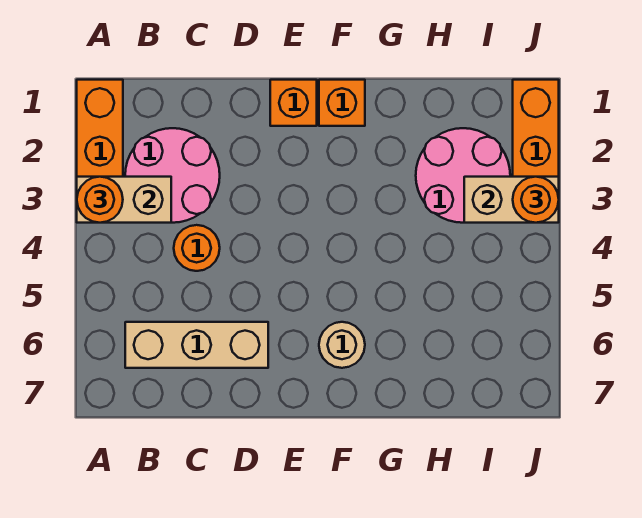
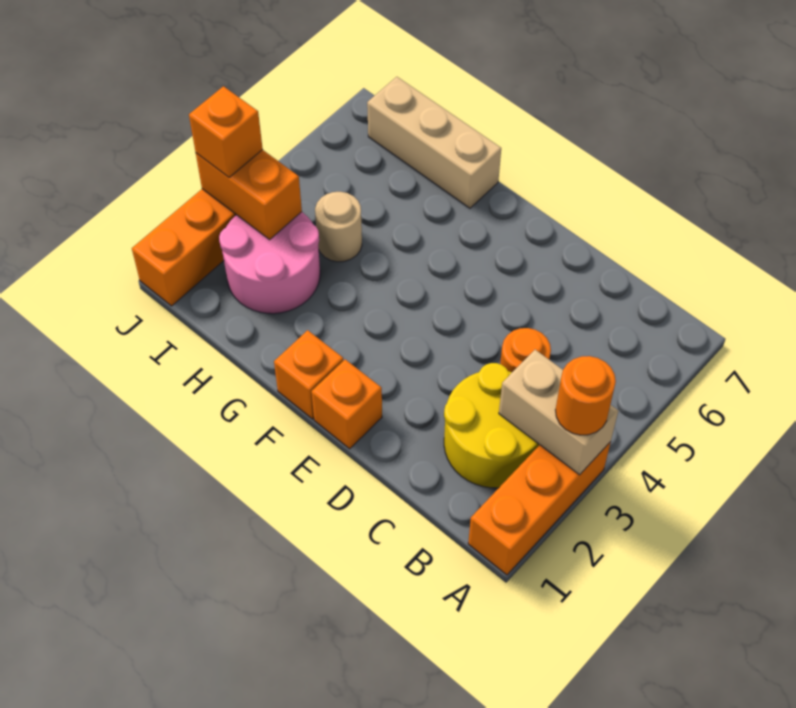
pink round brick B2:C3 level 1 -> yellow round brick B2:C3 level 1
tan brick B6:D6 level 1 -> tan brick G7:I7 level 1
tan round brick F6 level 1 -> tan round brick H4 level 1
tan brick I3:J3 level 2 -> orange brick I3:J3 level 2
orange round brick J3 level 3 -> orange brick J3 level 3

